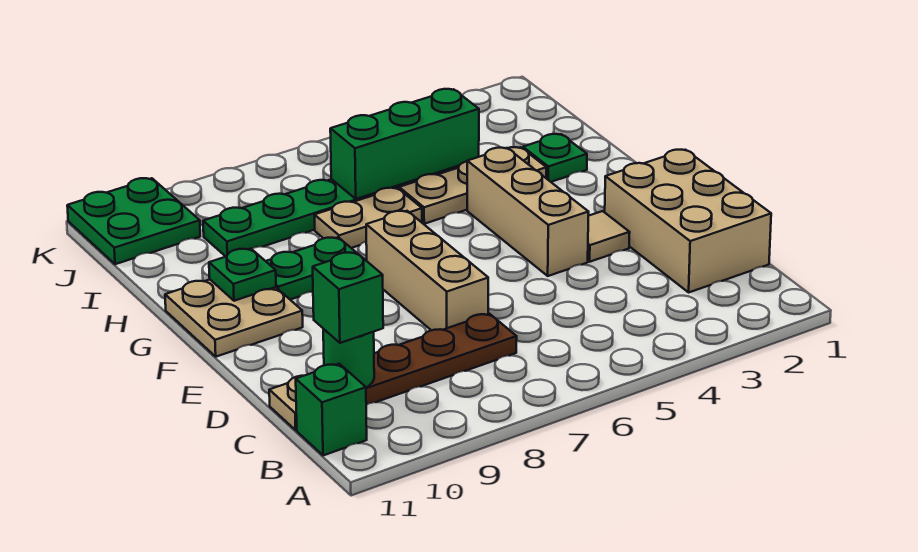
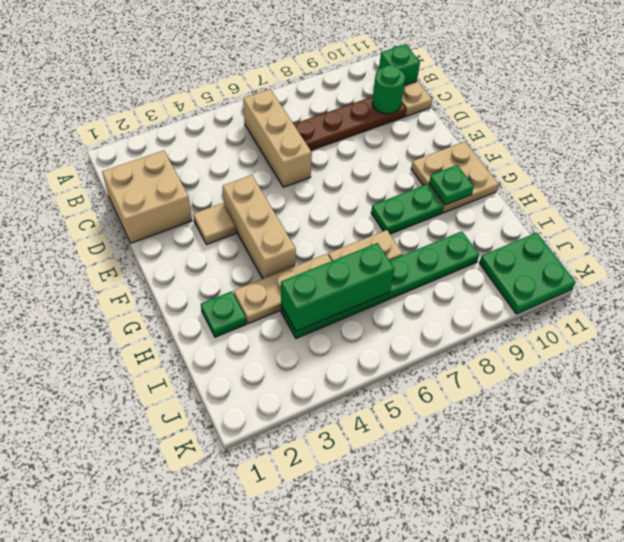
tan brick C1:E2 level 1 -> tan brick C1:D2 level 1
green brick C10 level 3 -> none
tan brick D7:F7 level 1 -> tan brick B6:D6 level 1

